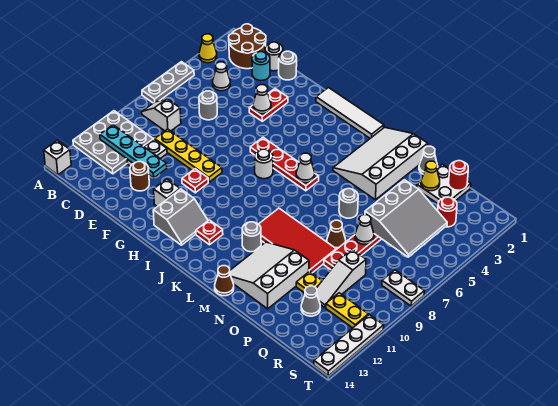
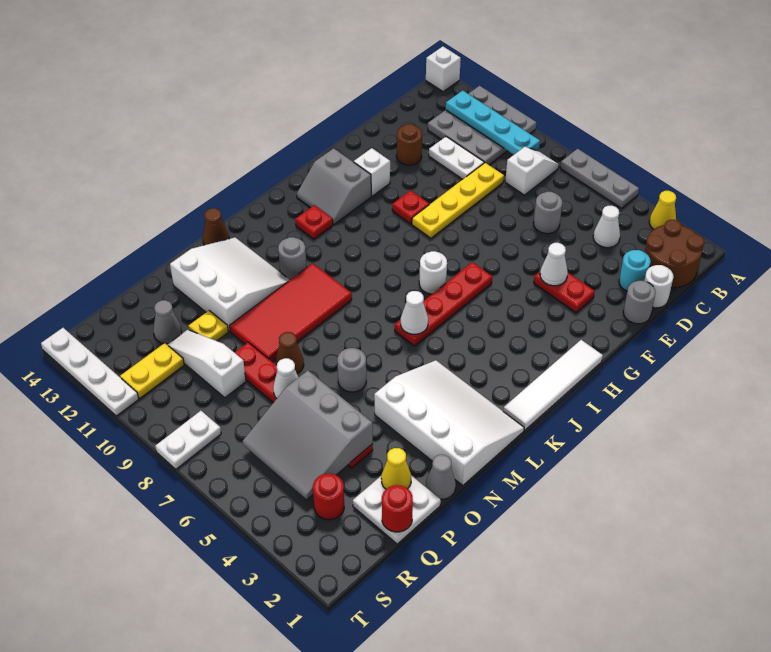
cyan plate B11:E11 level 2 -> cyan plate B9:B12 level 2

